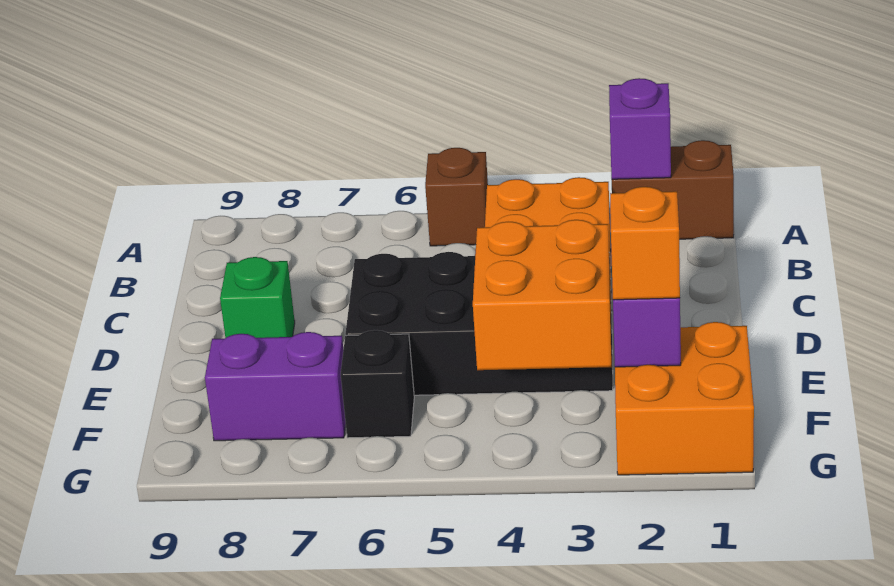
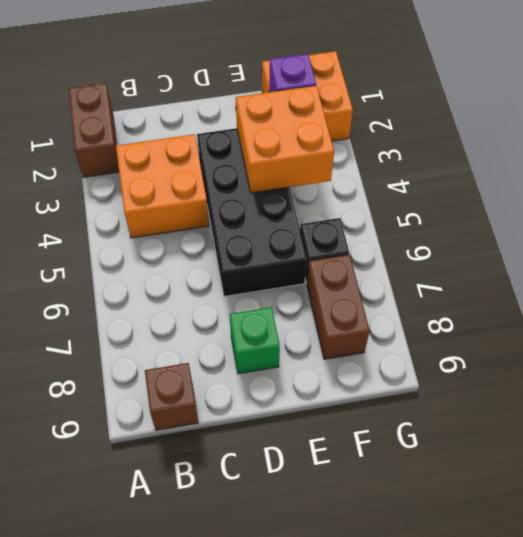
purple brick A2 level 2 -> none
brown brick A5 level 1 -> brown brick B9 level 1
orange brick F2 level 3 -> none
purple brick F7:F8 level 1 -> brown brick F7:F8 level 1

